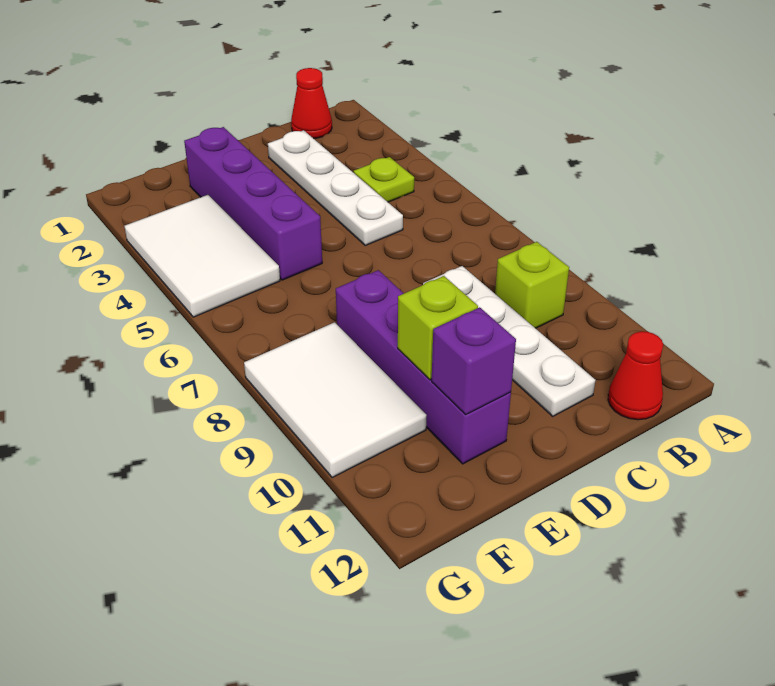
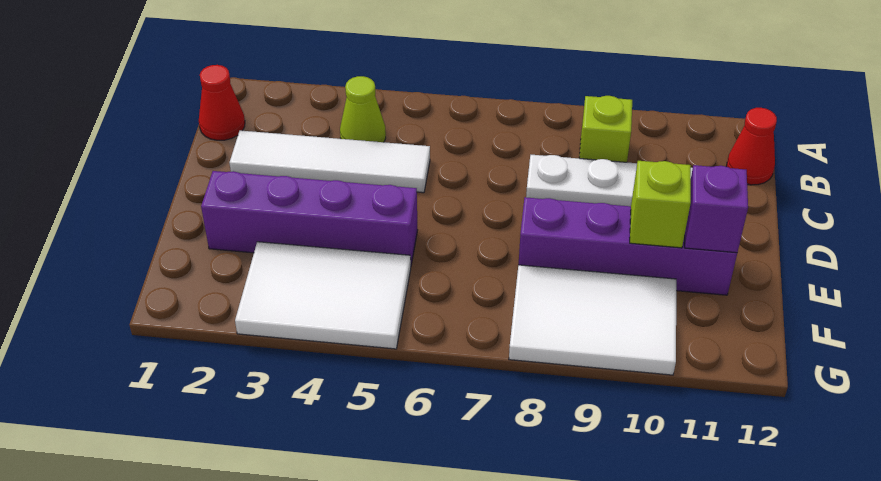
lime plate B4 level 1 -> lime cone B4 level 1
white plate C2:C5 level 1 -> white tile C2:C5 level 1

